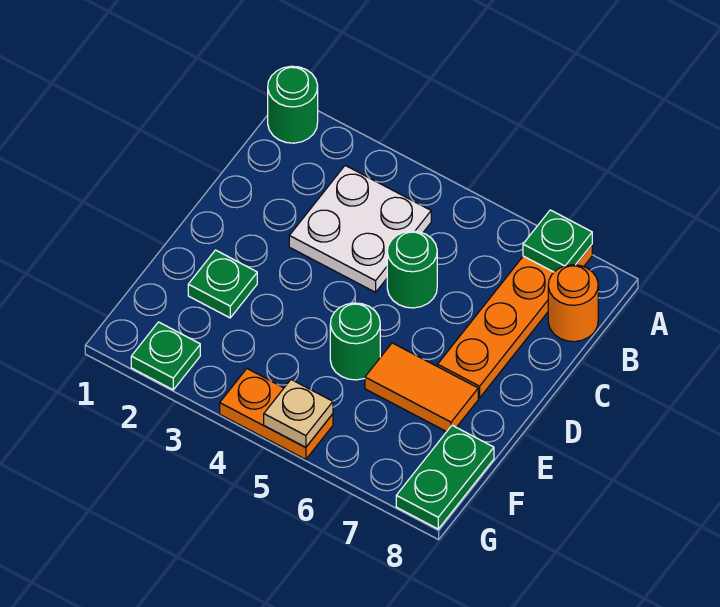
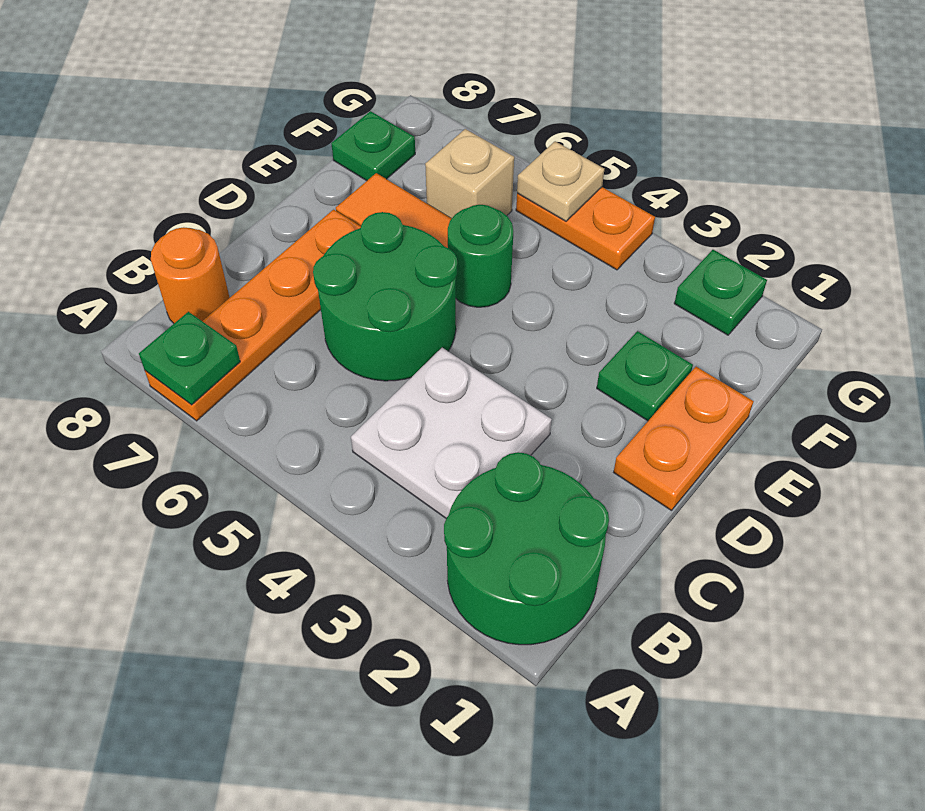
green round brick A1 level 1 -> green round brick A1:B2 level 1
green round brick C5 level 1 -> green round brick C5:D6 level 1
none -> orange plate D1:E1 level 1
none -> tan brick F6 level 1
green plate F8:G8 level 1 -> green plate F8 level 1

